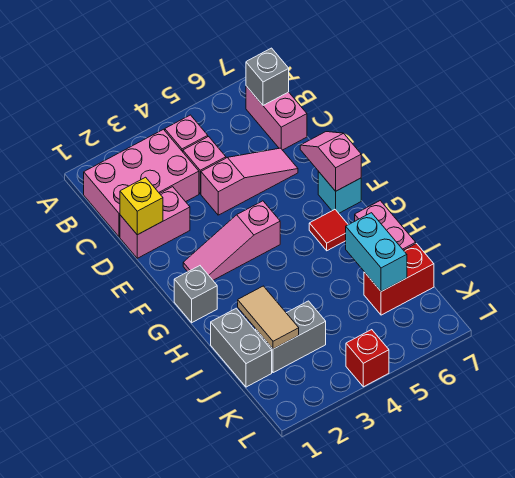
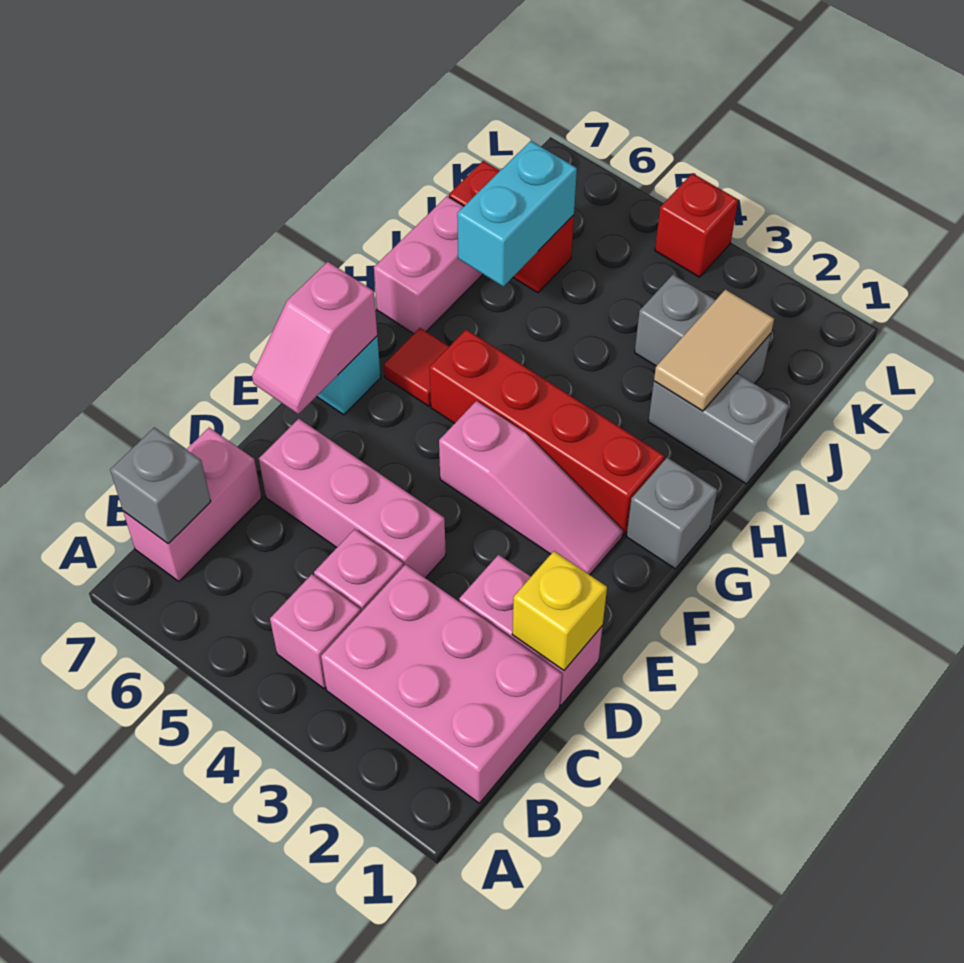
pink slope D4:D6 level 1 top 4 -> pink brick D4:D6 level 1
none -> red brick G2:G5 level 1
grey brick I1:J1 level 1 -> grey brick I1:I2 level 1

